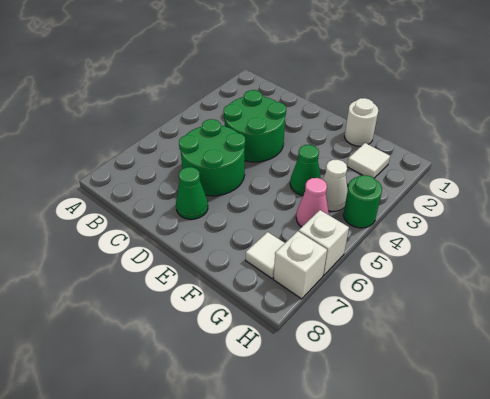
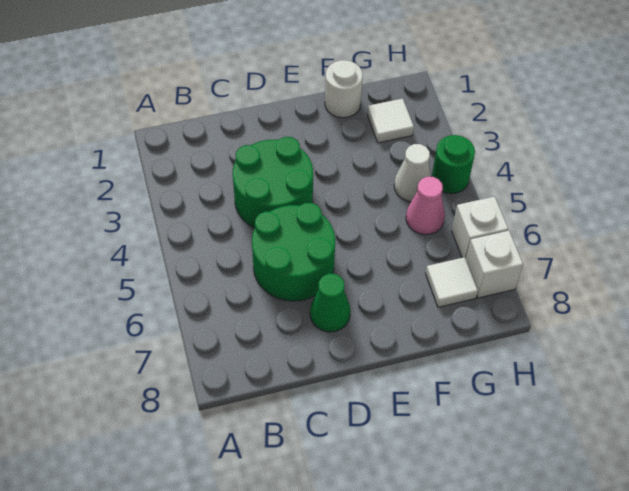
green cone F4 level 1 -> none

